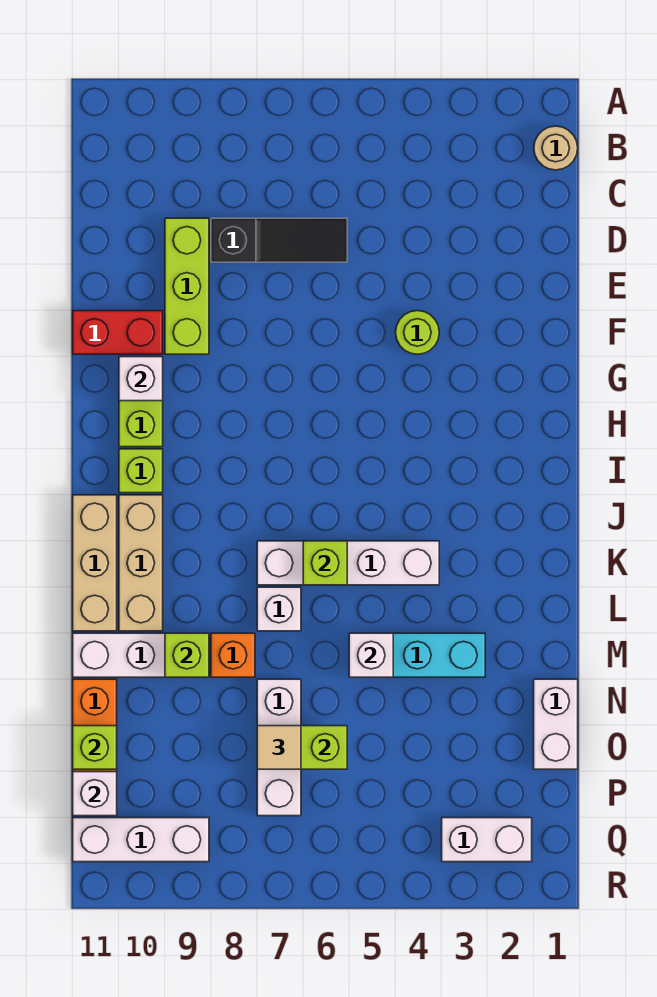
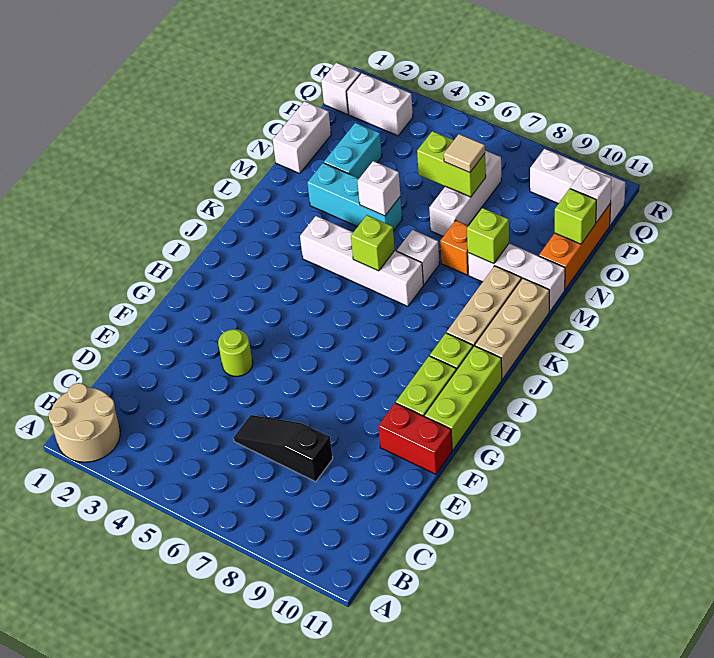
tan round brick B1 level 1 -> tan round brick A1:B2 level 1
lime brick D9:F9 level 1 -> lime brick G11:I11 level 1
white brick G10 level 2 -> white brick Q1 level 1
none -> cyan brick N3:O3 level 1

